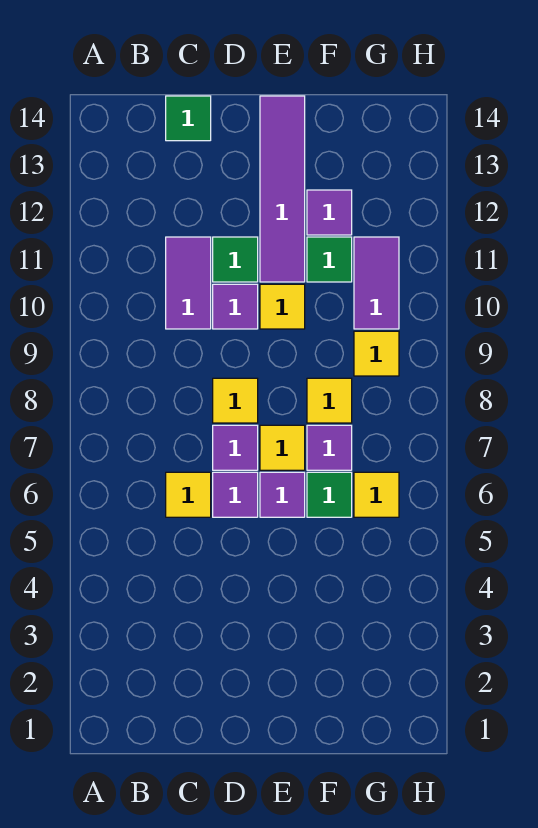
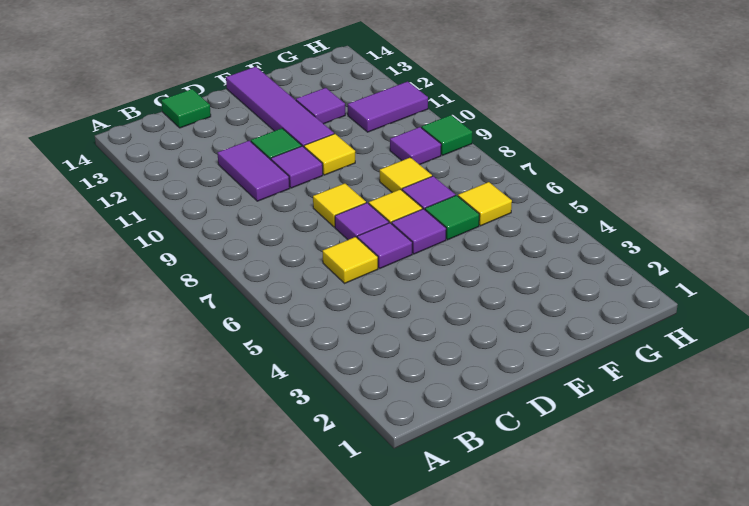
green tile F11 level 1 -> green tile H9 level 1
yellow tile G9 level 1 -> purple tile G9 level 1
purple tile G10:G11 level 1 -> purple tile G11:H11 level 1

